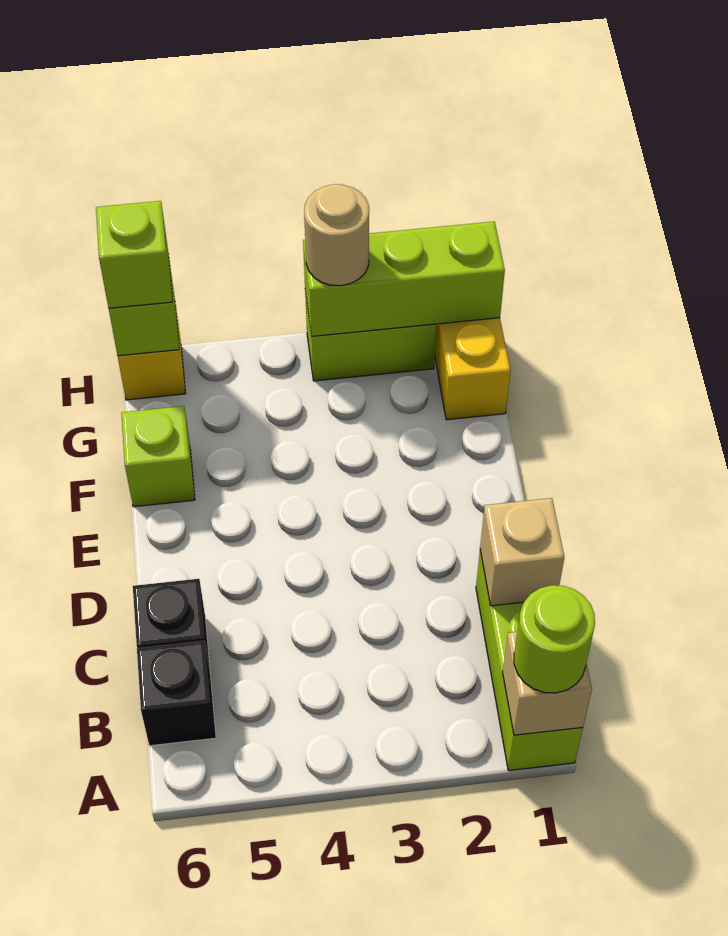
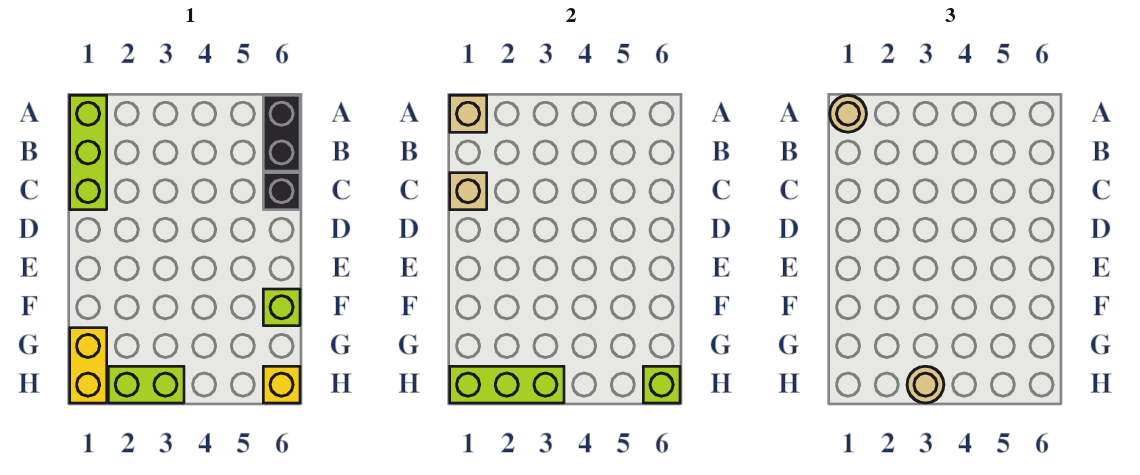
lime round brick A1 level 3 -> tan round brick A1 level 3
black brick B6 level 1 -> black brick A6:B6 level 1
lime brick H6 level 3 -> none

